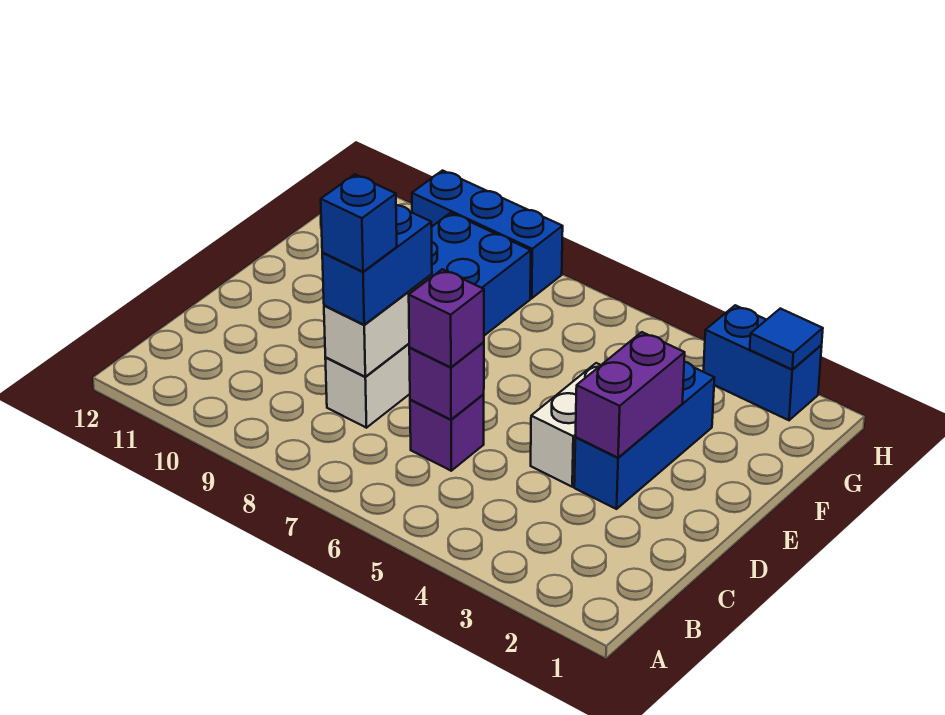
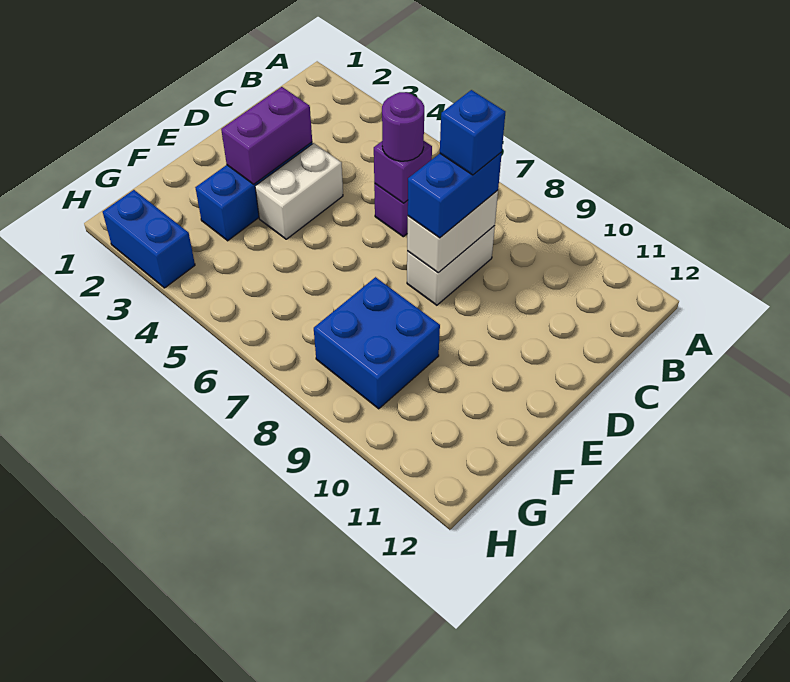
purple brick C6 level 3 -> purple round brick C6 level 3
blue tile H2 level 2 -> none
blue brick H8:H10 level 1 -> none

